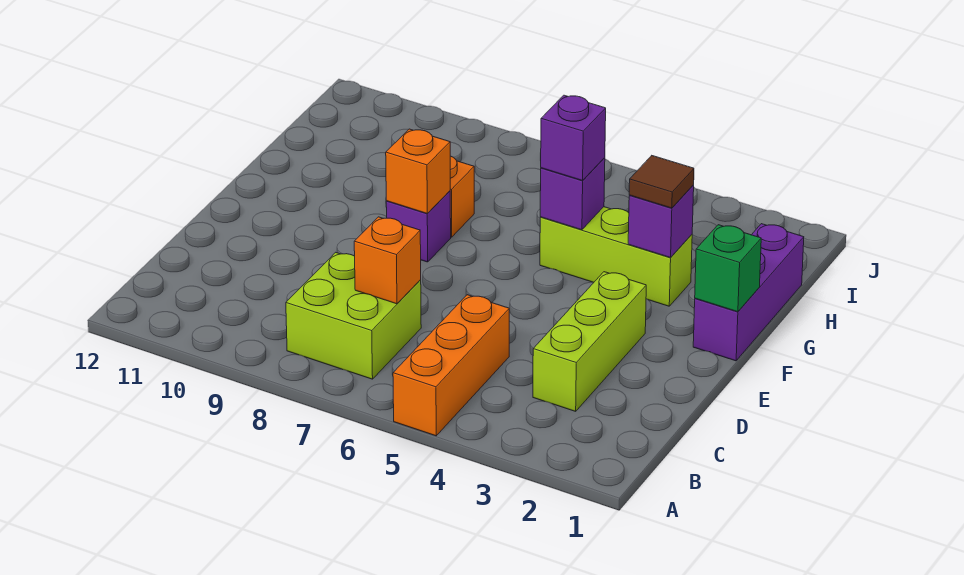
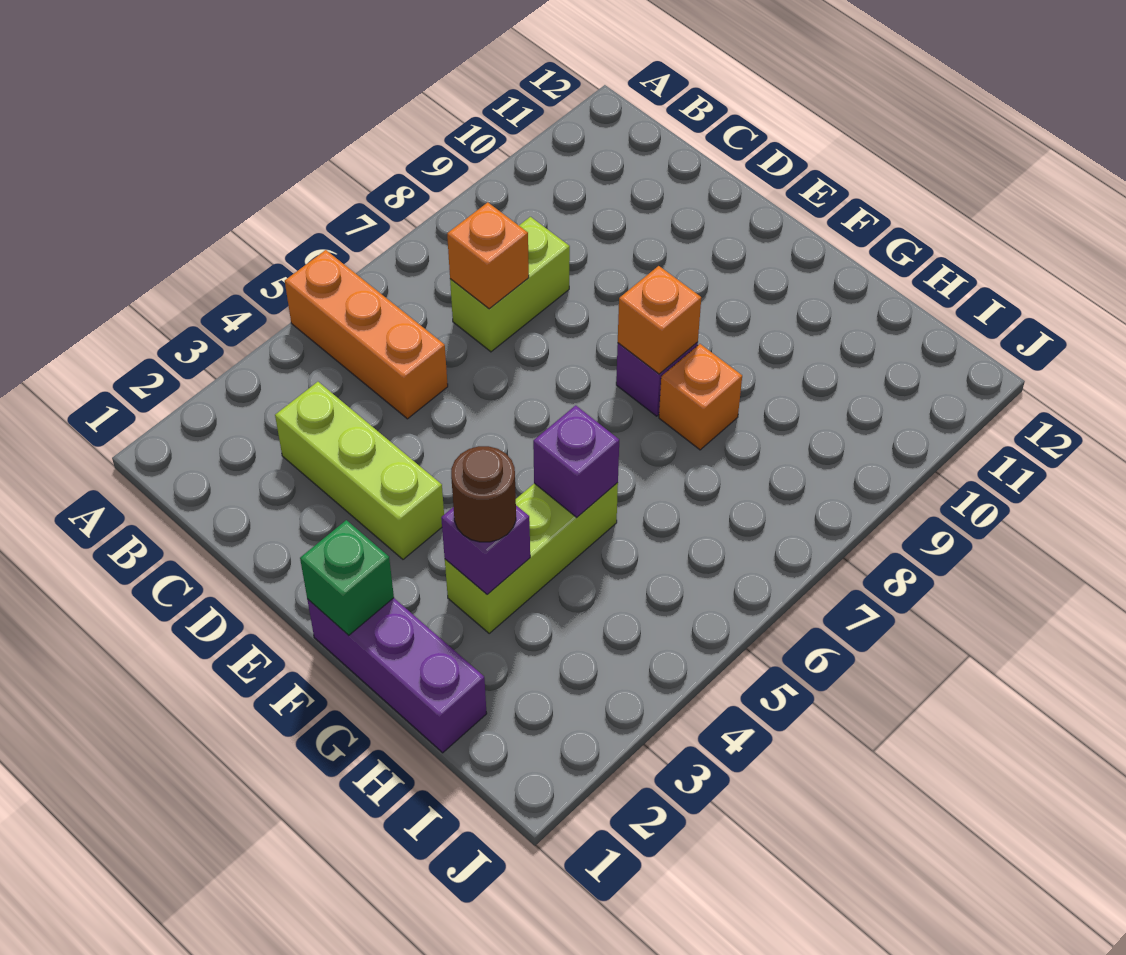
lime brick B7:C8 level 1 -> lime brick C7:C8 level 1
brown tile G3 level 3 -> brown round brick G3 level 3
purple brick G5 level 3 -> none

